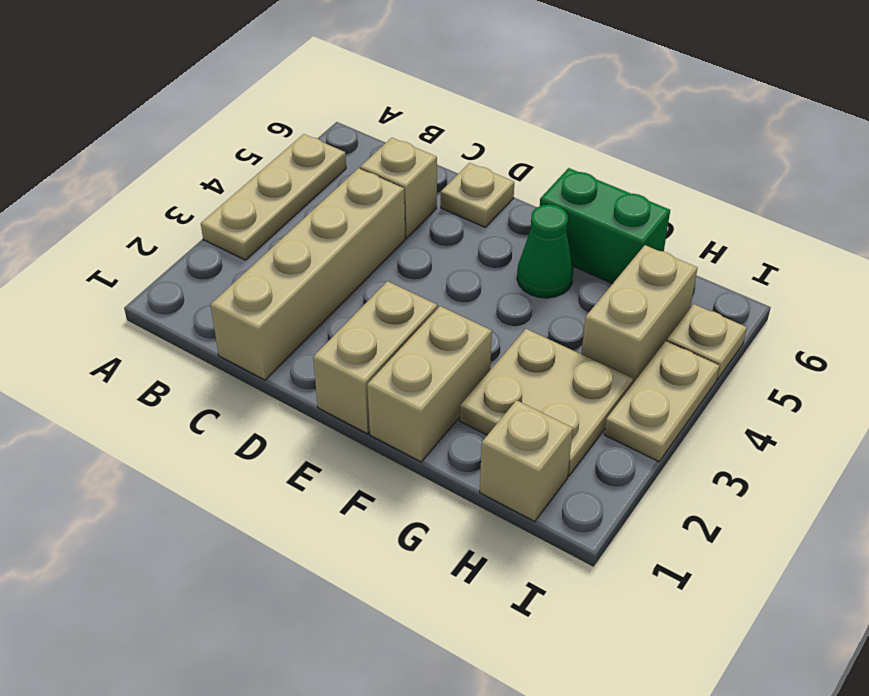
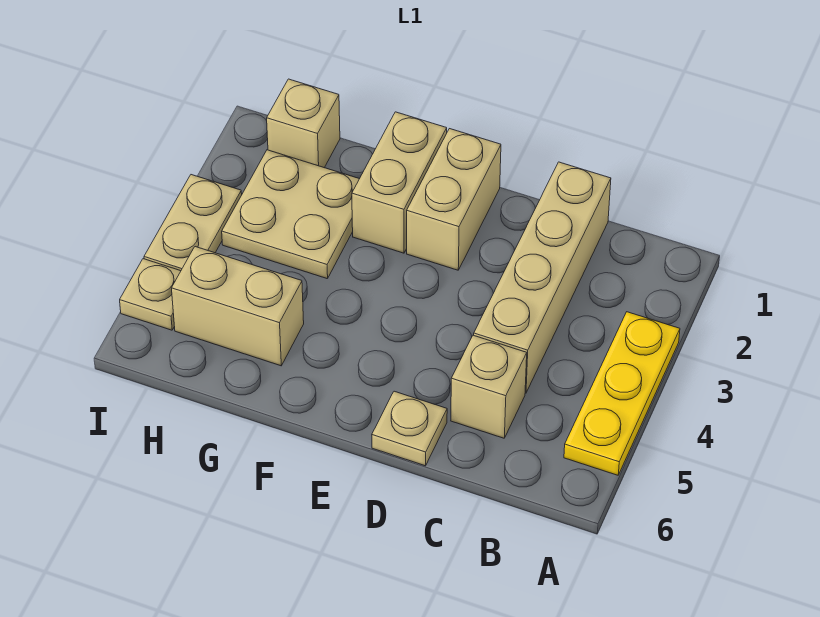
tan plate A3:A5 level 1 -> yellow plate A3:A5 level 1
green cone F5 level 1 -> none
green brick F6:G6 level 1 -> none
tan brick H4:H5 level 1 -> tan brick G5:H5 level 1

